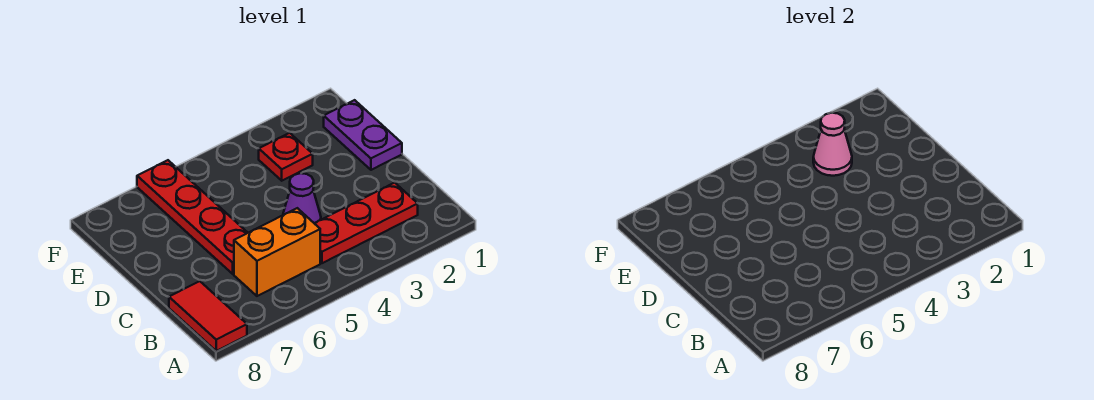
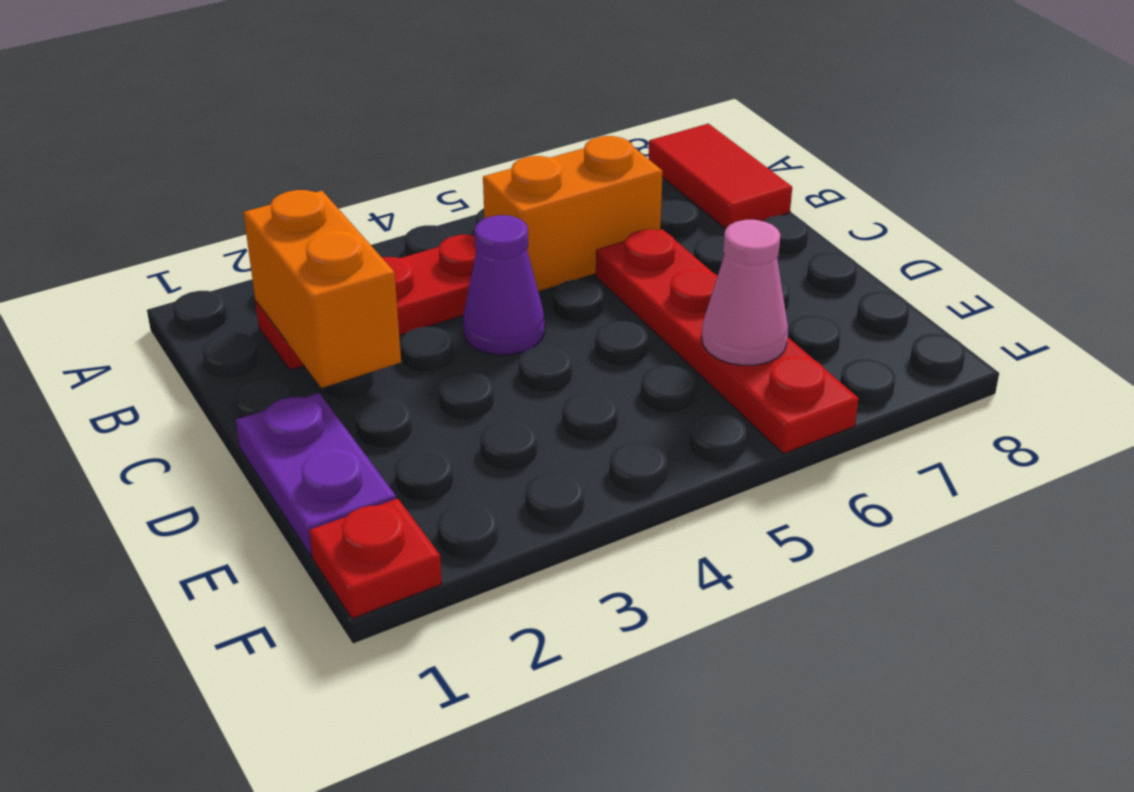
none -> orange brick B2:C2 level 2
red plate E3 level 1 -> red plate F1 level 1
pink cone E3 level 2 -> pink cone E6 level 2

